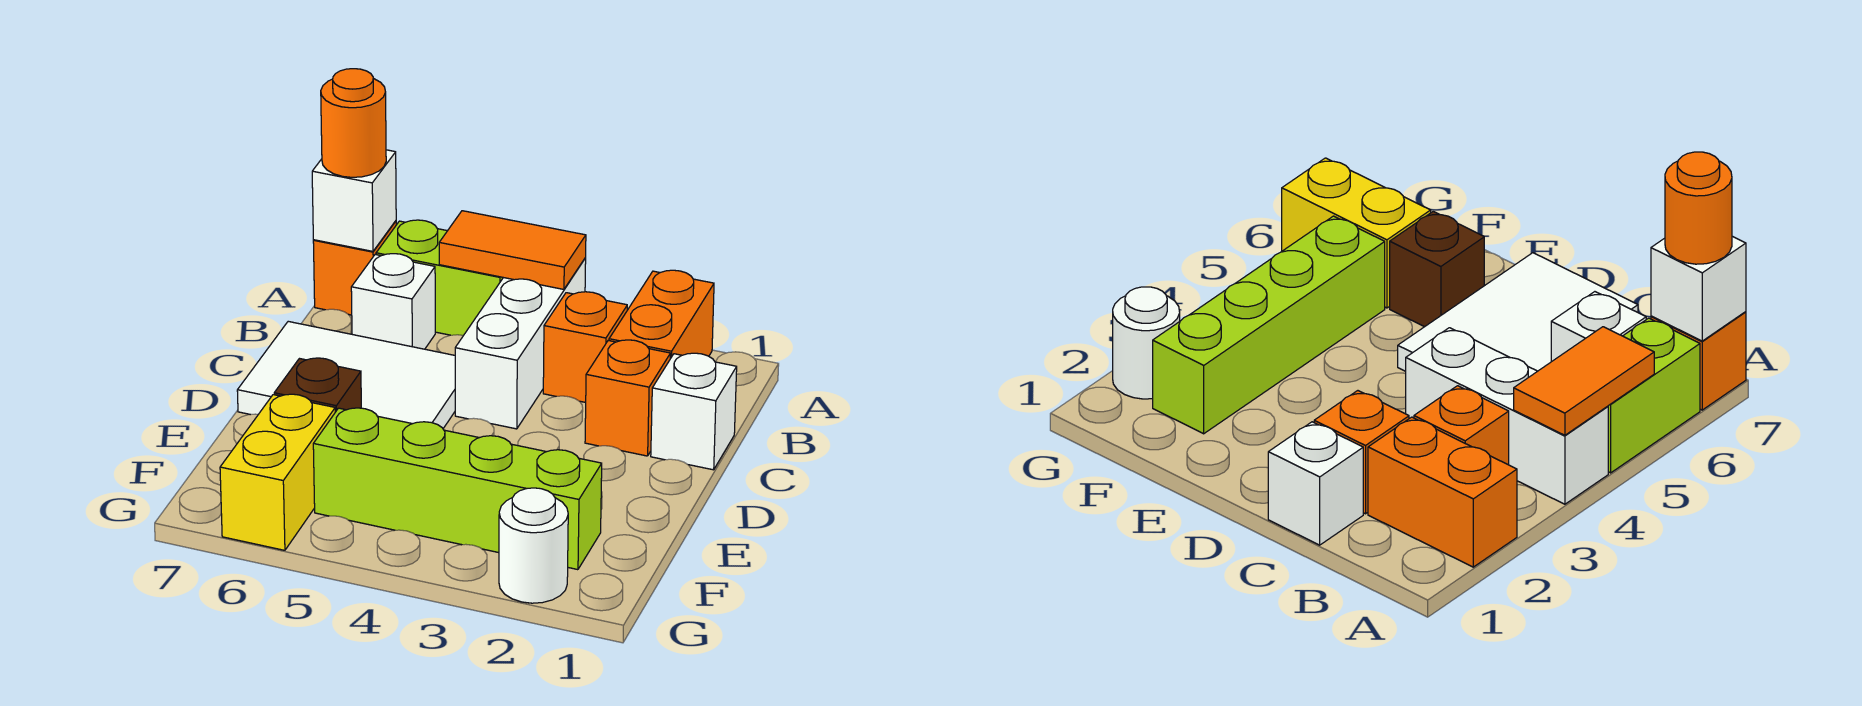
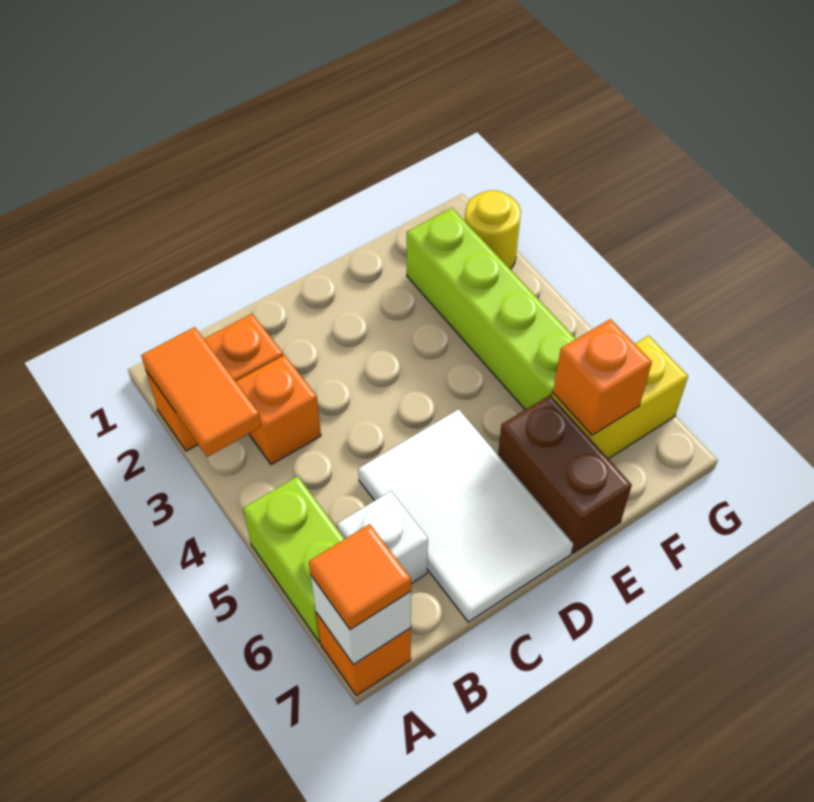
white brick A4:C4 level 1 -> none
orange tile A4:A5 level 2 -> orange tile A2:A3 level 2
orange round brick A7 level 3 -> orange tile A7 level 3
white brick C1 level 1 -> none
orange brick C2 level 1 -> orange brick F6 level 2
brown brick E6 level 1 -> brown brick E6:E7 level 1
white round brick G2 level 1 -> yellow round brick G2 level 1

